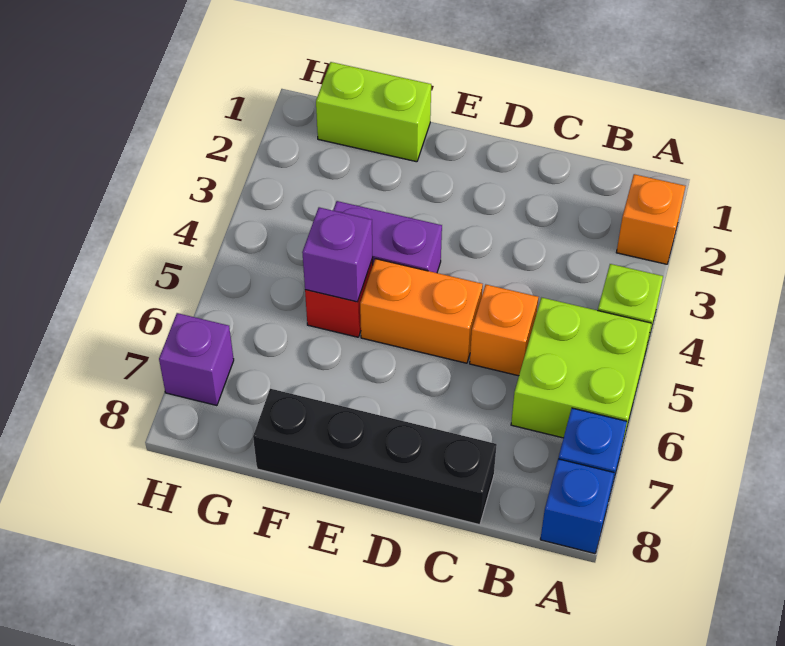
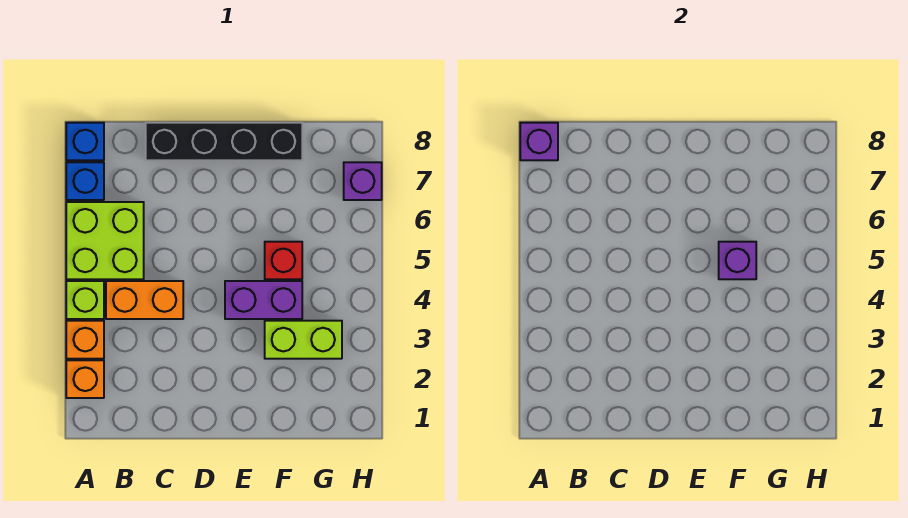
none -> purple brick A8 level 2
orange brick C5 level 1 -> orange brick A3 level 1
orange brick D5:E5 level 1 -> orange brick B4:C4 level 1
lime brick F1:G1 level 1 -> lime brick F3:G3 level 1

